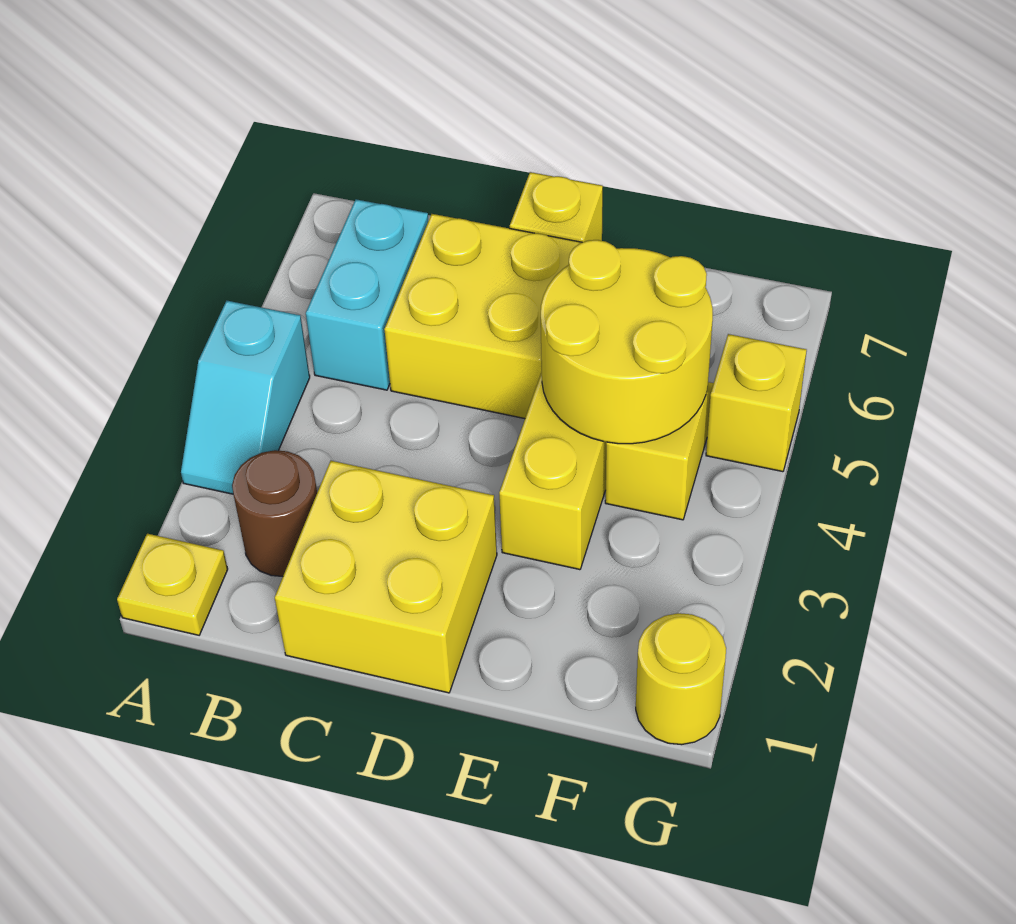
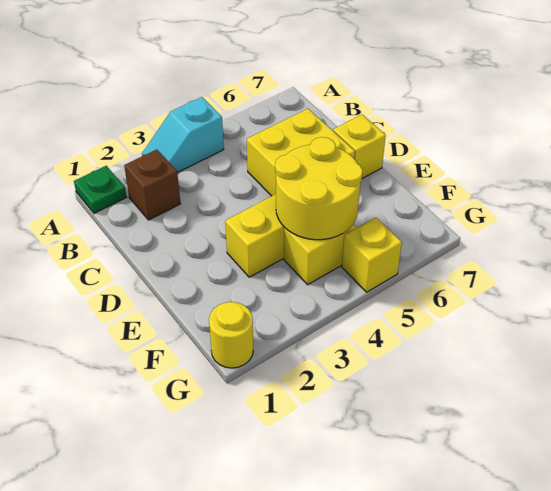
yellow plate A1 level 1 -> green plate A1 level 1
brown round brick B2 level 1 -> brown brick B2 level 1
cyan brick B5:B6 level 1 -> none
yellow brick C1:D2 level 1 -> none

